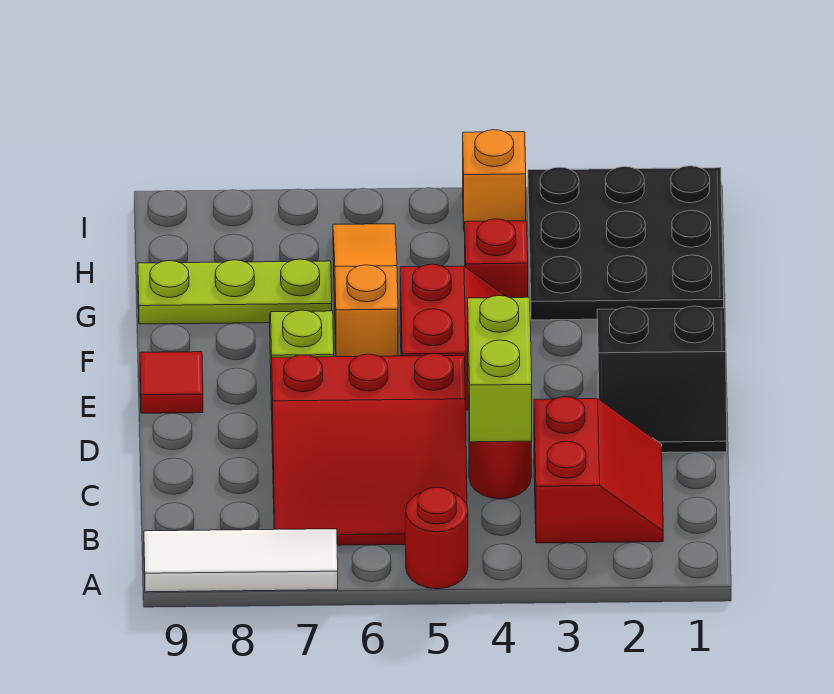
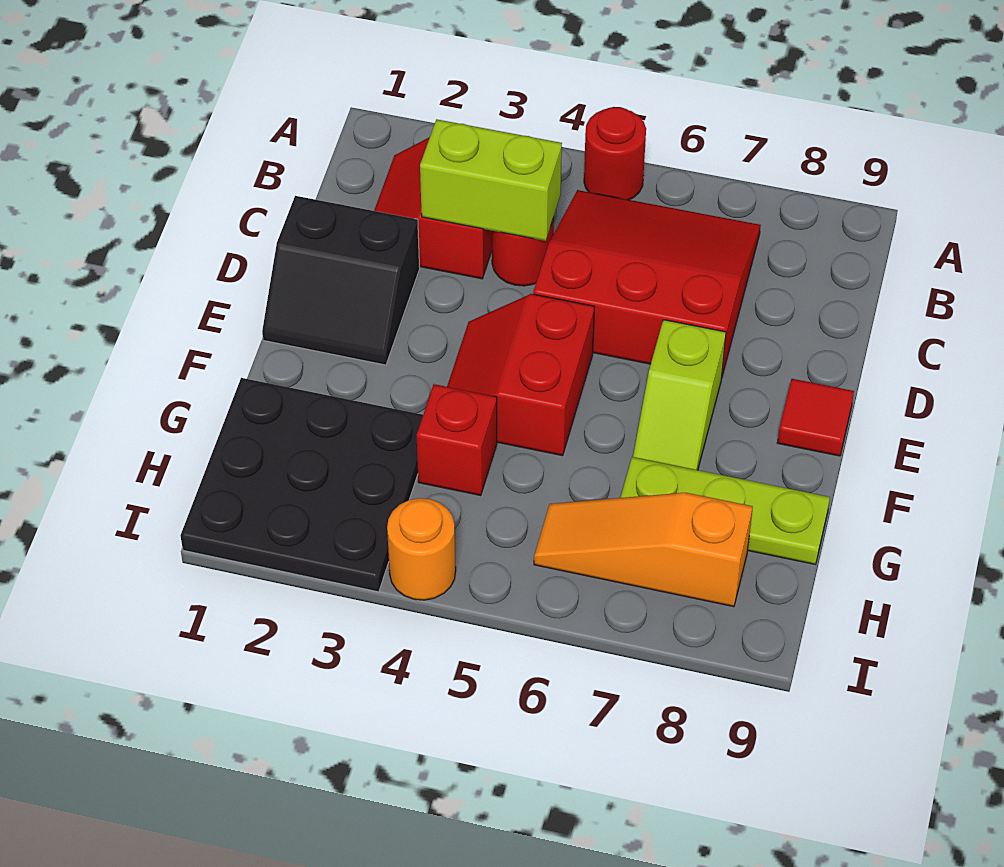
white tile A7:A9 level 1 -> none
lime brick C4:D4 level 2 -> lime brick C3:C4 level 2
black slope D1:E2 level 1 top E -> black slope D1:E2 level 1 top D
orange slope F6:H6 level 1 top F -> orange slope H6:H8 level 1 top 8
orange brick I4 level 1 -> orange round brick I4 level 1

